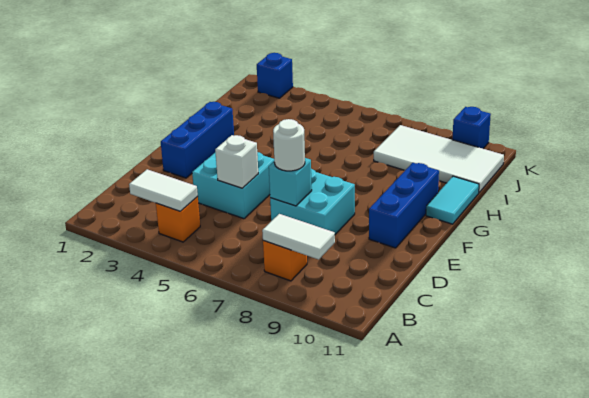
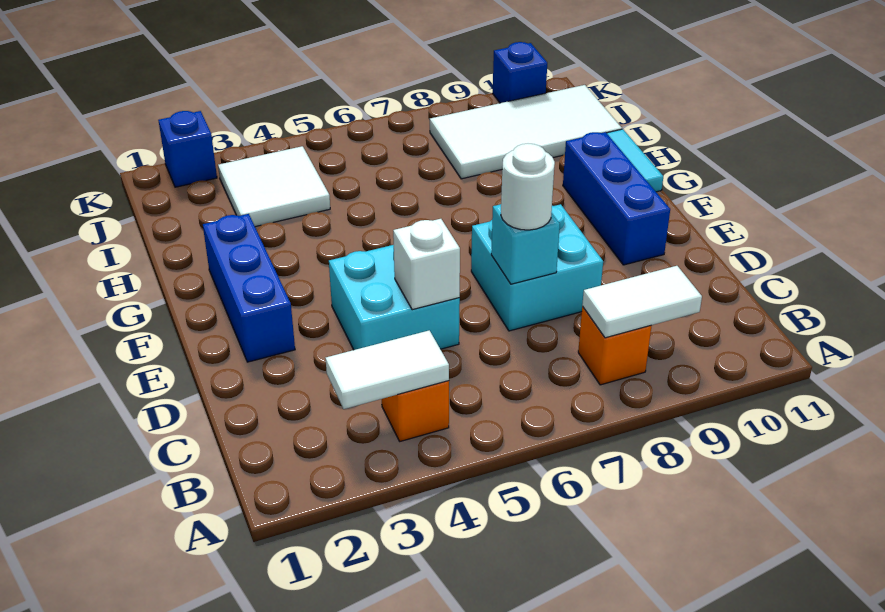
none -> white tile I3:J4 level 1

